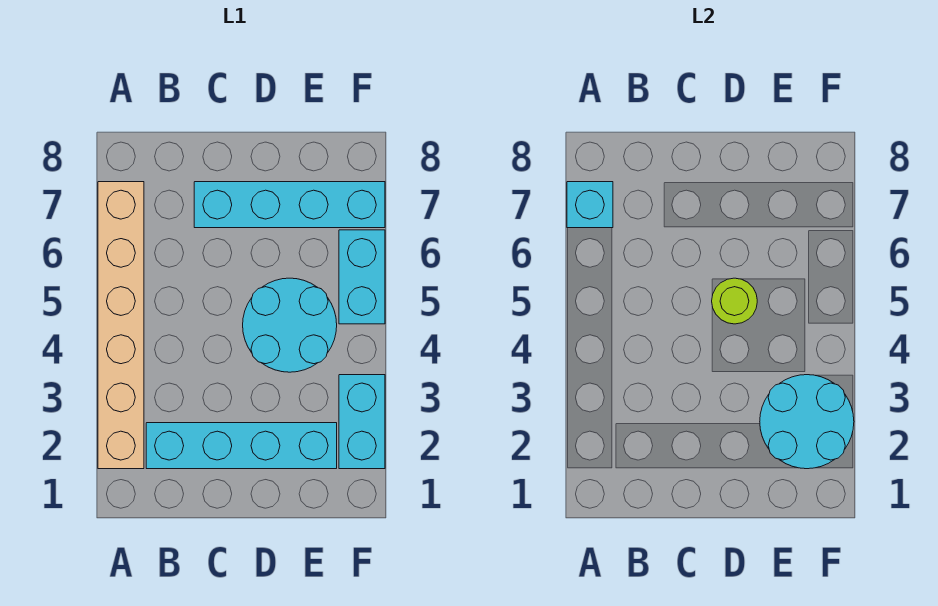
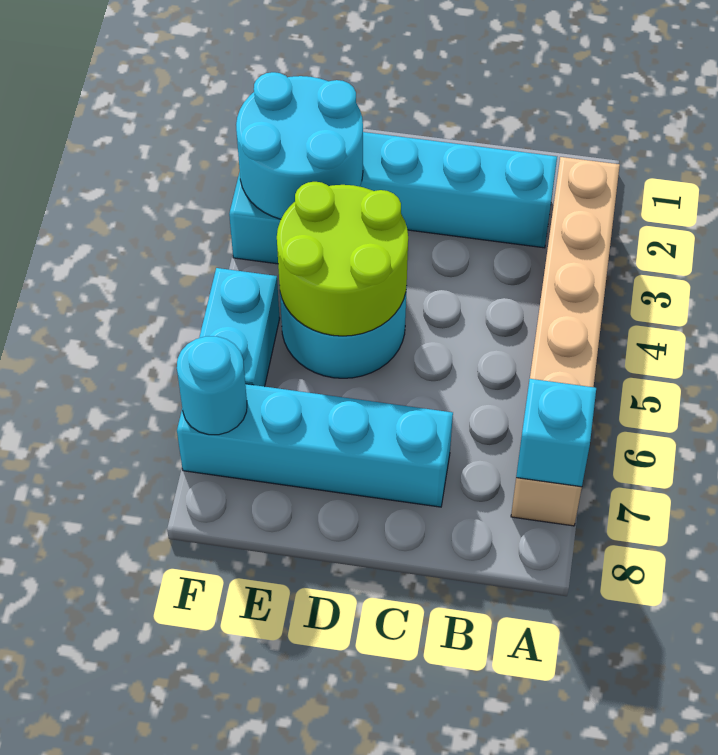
lime round brick D5 level 2 -> lime round brick D4:E5 level 2
none -> cyan round brick F7 level 2

